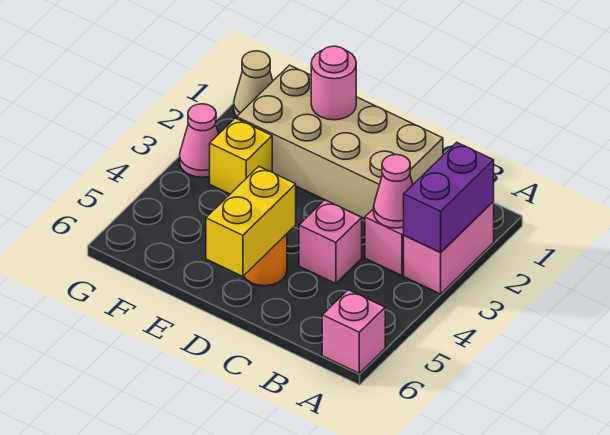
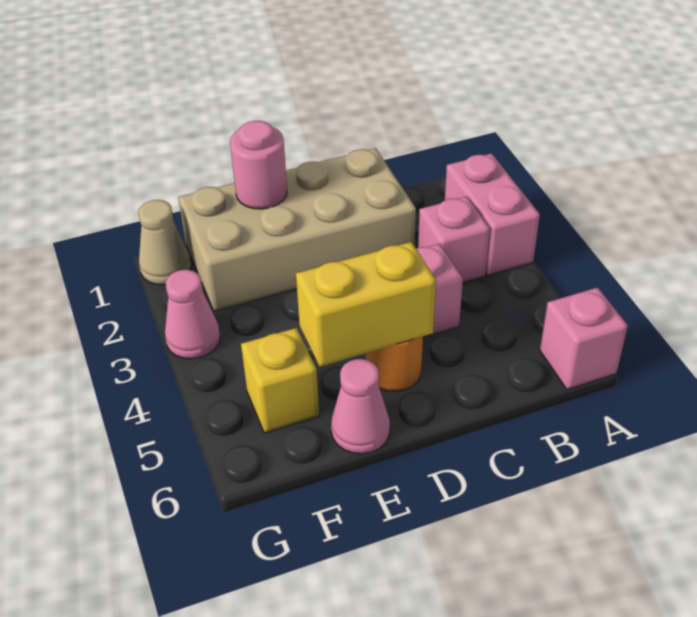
purple brick A2:A3 level 2 -> none
pink cone B3 level 2 -> pink cone E6 level 1
yellow brick D5:D6 level 2 -> yellow brick D5:E5 level 2
yellow brick F3 level 1 -> yellow brick F5 level 1

